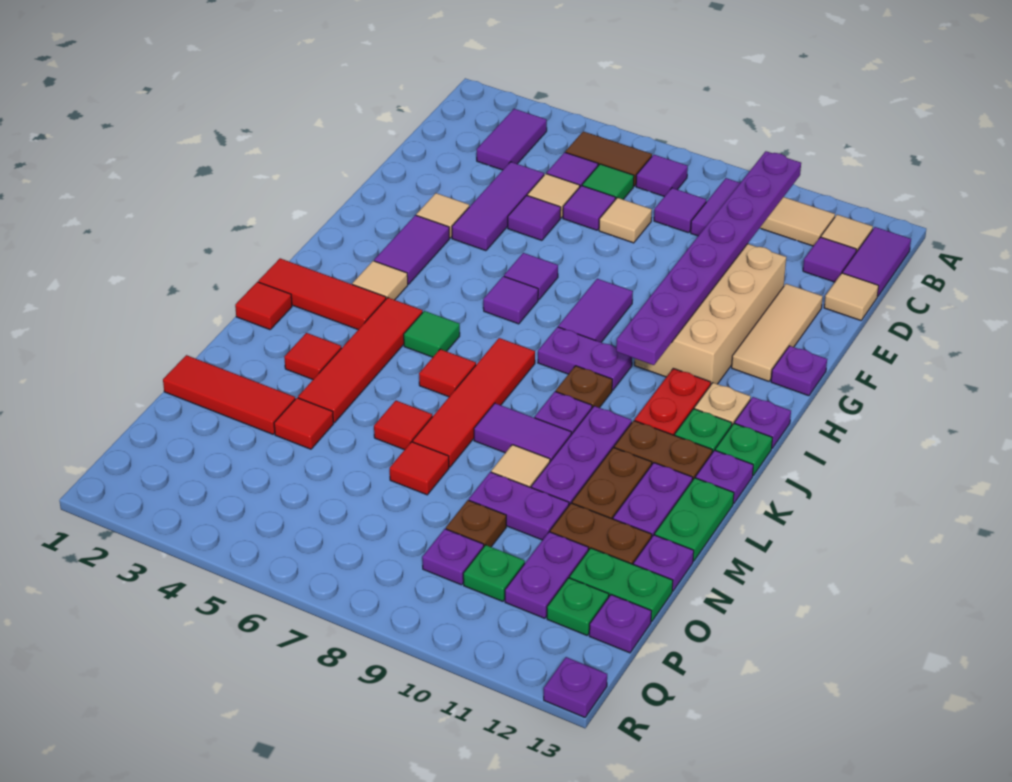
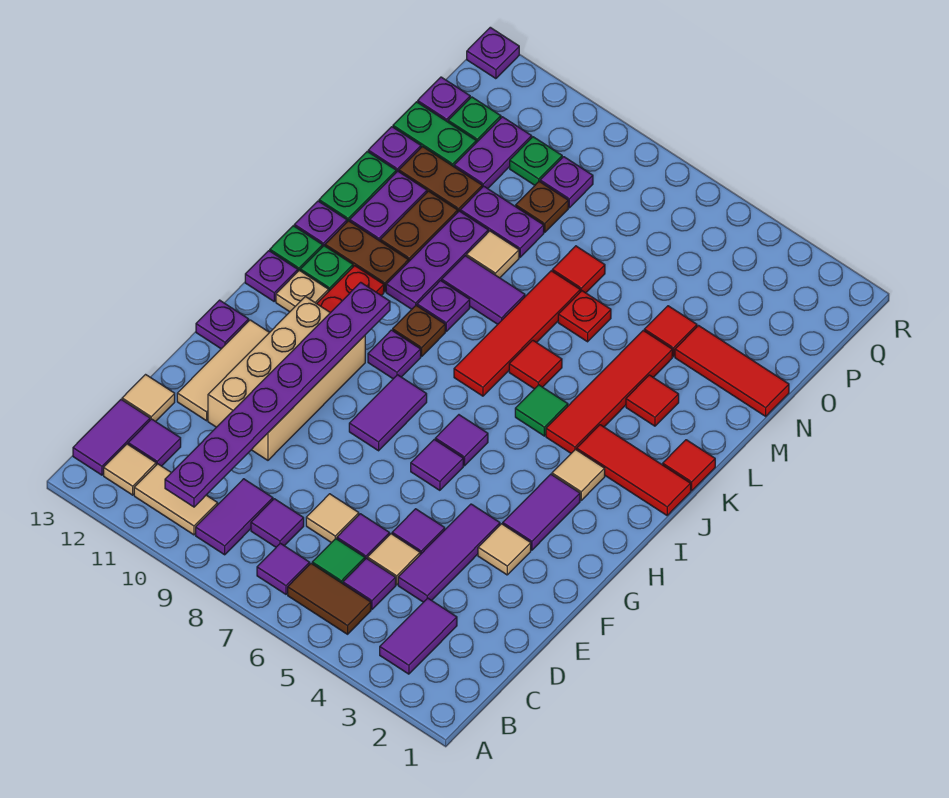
purple plate I8:I9 level 1 -> purple plate I9 level 1
red tile M6 level 1 -> red plate M6 level 1

